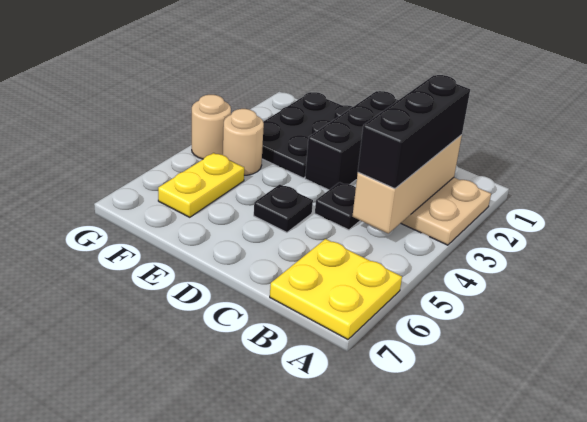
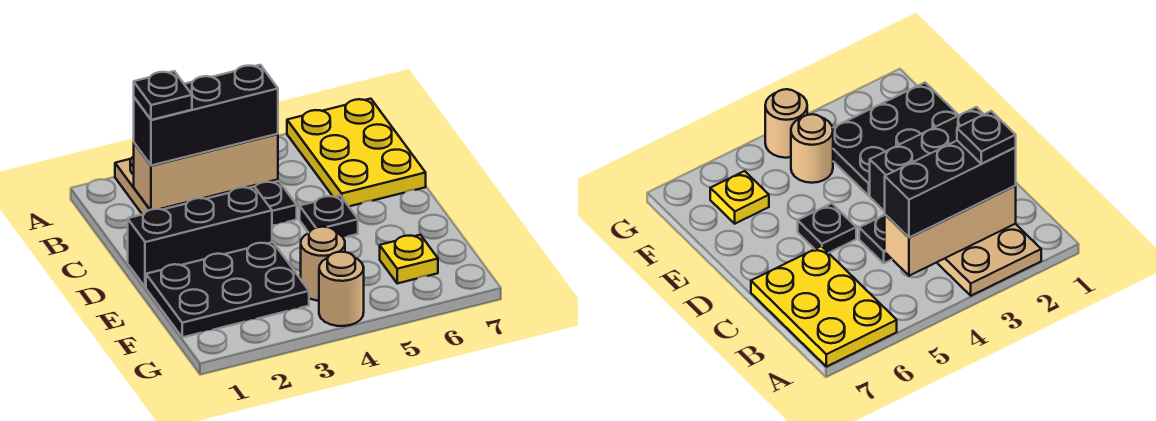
yellow plate A6:B7 level 1 -> yellow plate A6:C7 level 1
none -> black plate B2 level 4
yellow plate F5:F6 level 1 -> yellow plate F6 level 1

